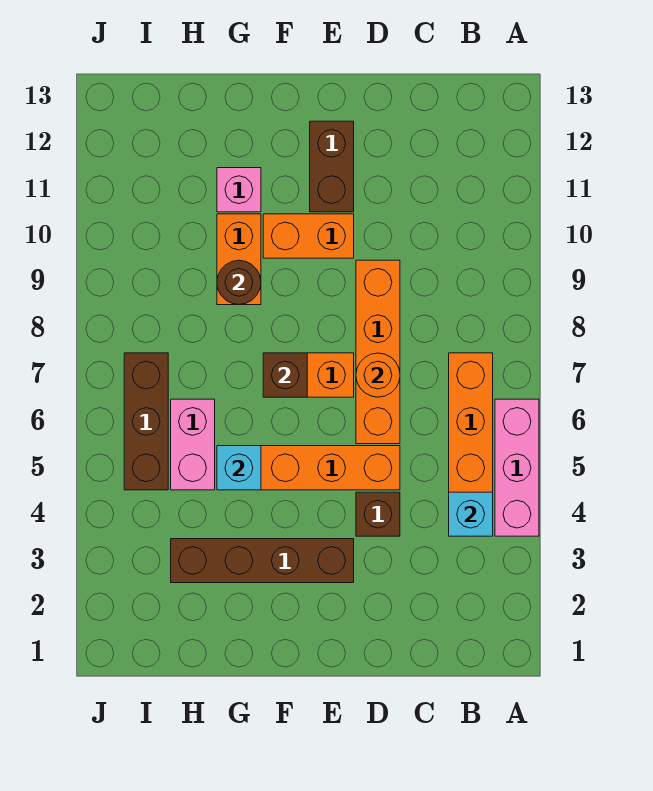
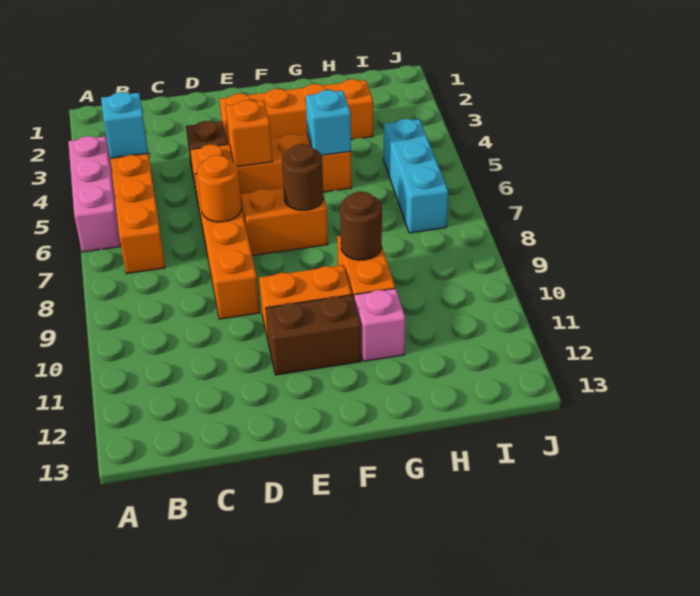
brown brick E3:H3 level 1 -> orange brick E3:H3 level 1
none -> orange brick E5 level 2
brown brick E11:E12 level 1 -> brown brick E11:F11 level 1
brown brick F7 level 2 -> brown round brick F7 level 2
pink brick H5:H6 level 1 -> none
brown brick I5:I7 level 1 -> cyan brick I5:I7 level 1

